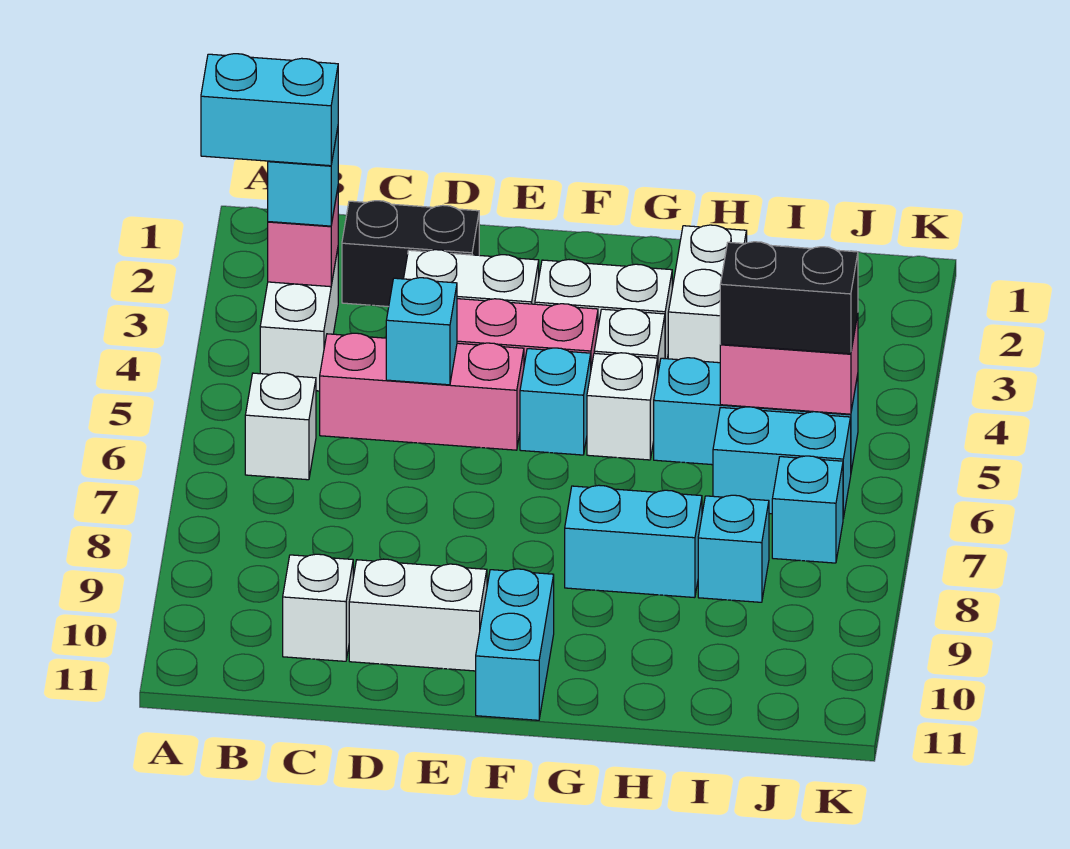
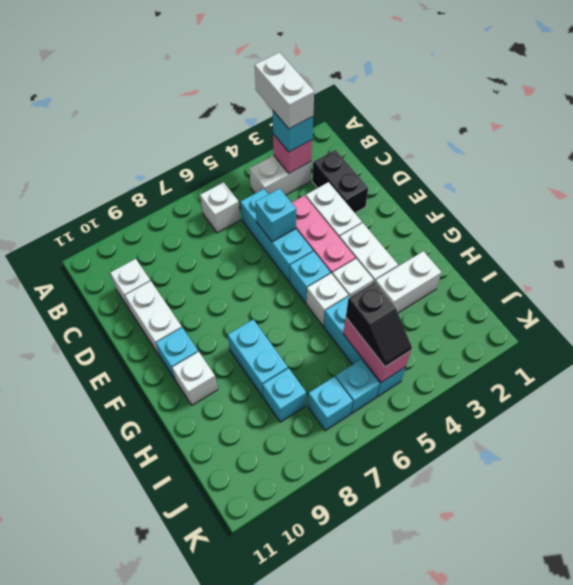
cyan brick A3:B3 level 4 -> white brick A3:B3 level 4
pink brick C5:E5 level 1 -> cyan brick C5:E5 level 1
cyan brick F10:F11 level 1 -> cyan brick F10 level 1
none -> white brick G10 level 1
black brick I5:J5 level 3 -> black slope I5:J5 level 3 top I
cyan brick I6:J6 level 1 -> cyan brick J6 level 1

